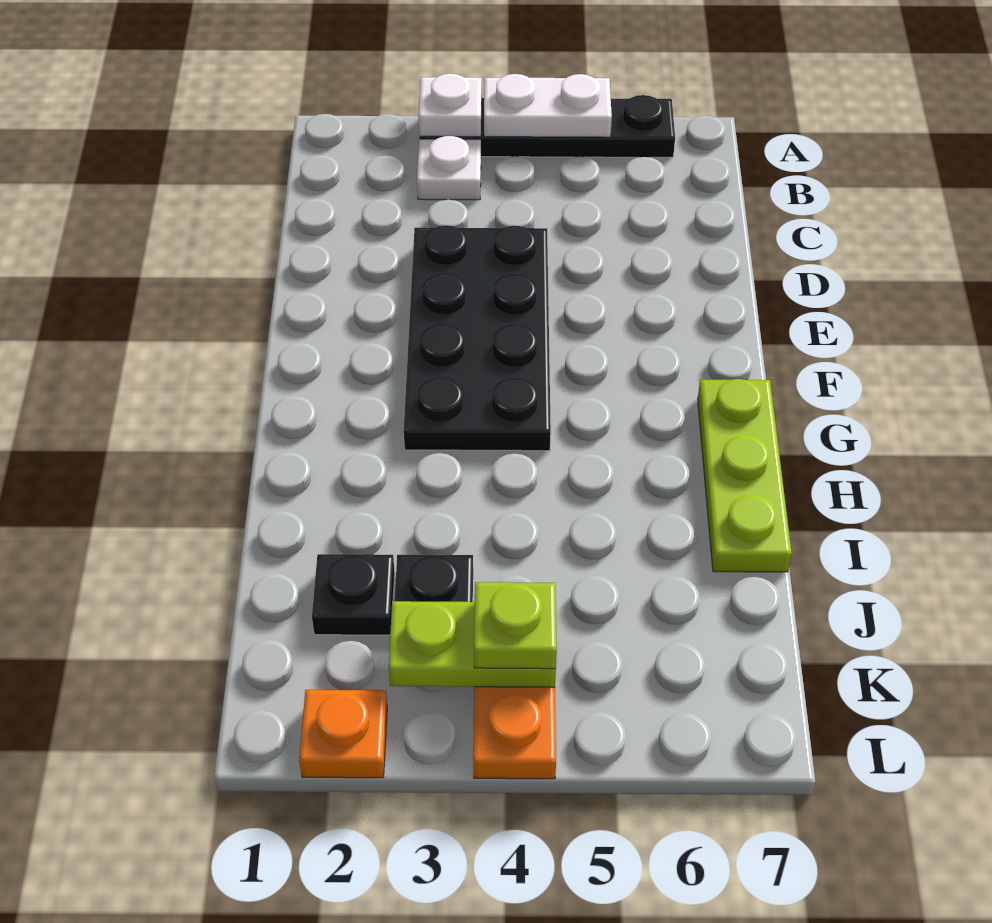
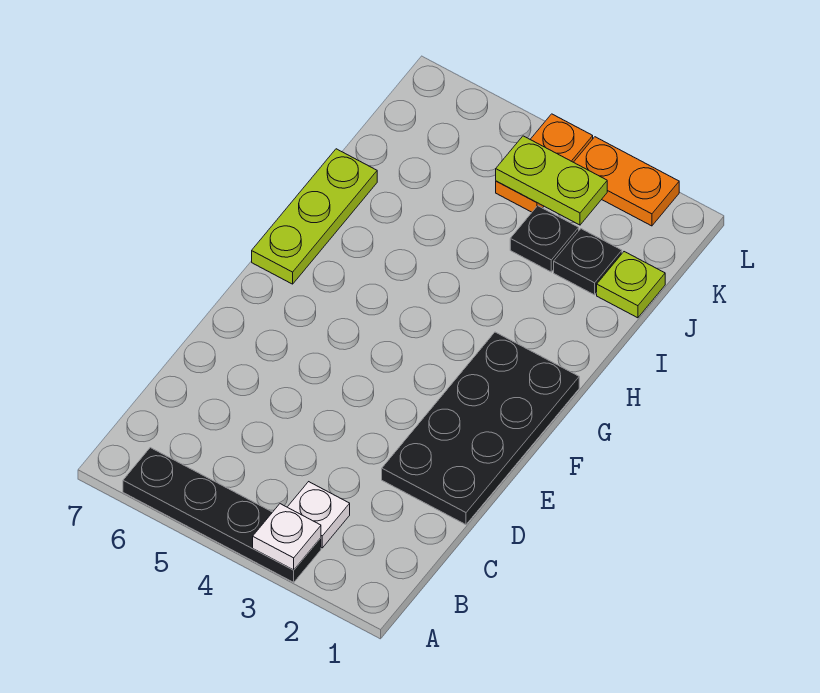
white plate A4:A5 level 2 -> none
black plate D3:G4 level 1 -> black plate D1:G2 level 1
lime plate K4 level 3 -> lime plate J1 level 1
orange plate L2 level 1 -> orange plate L2:L3 level 1

